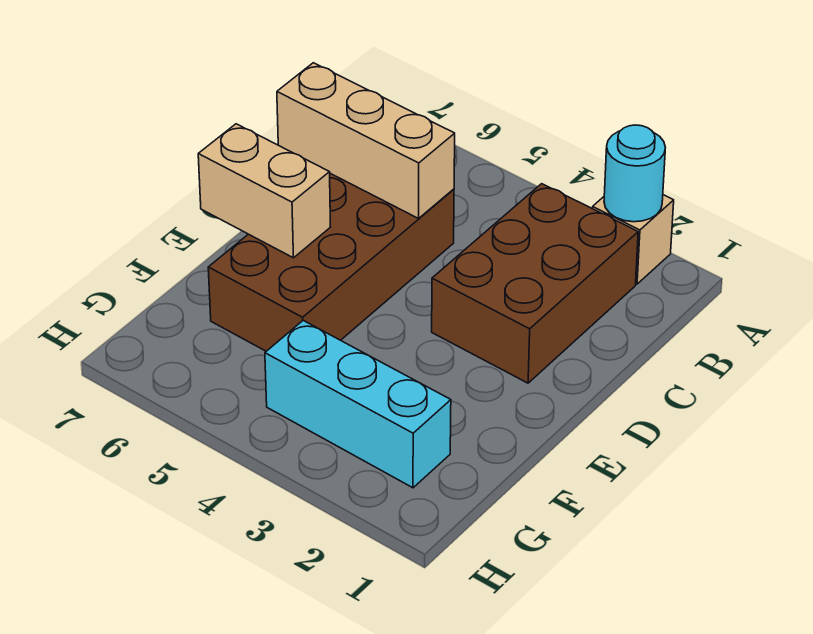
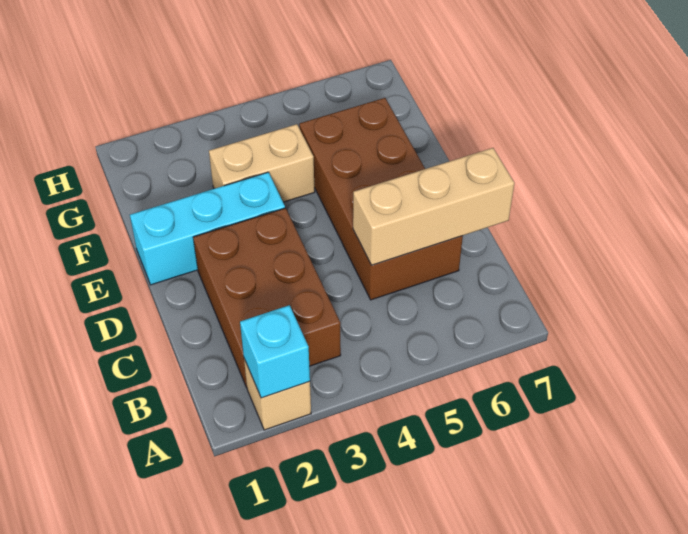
cyan round brick A2 level 2 -> cyan brick A2 level 2
tan brick E6:E7 level 2 -> tan brick F3:F4 level 1
cyan brick G2:G4 level 1 -> cyan brick E1:E3 level 1

